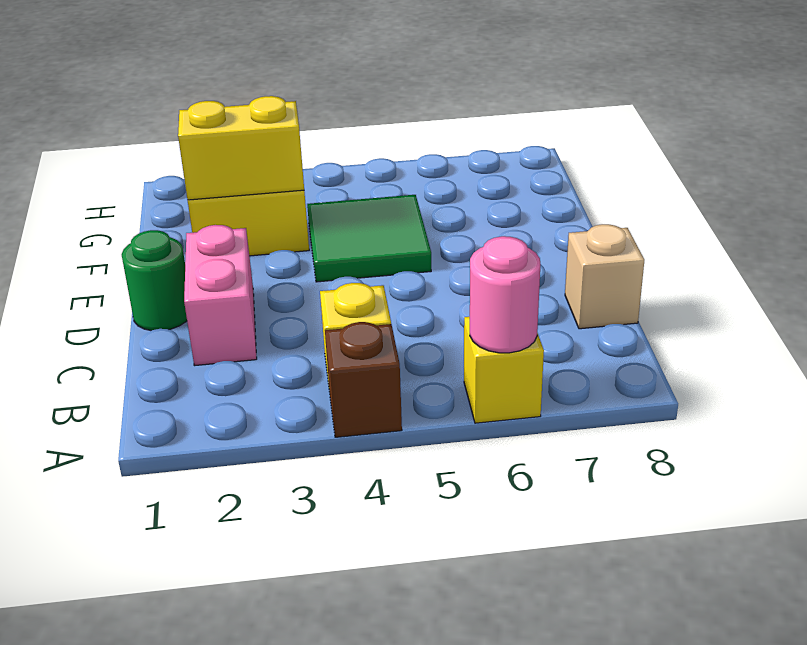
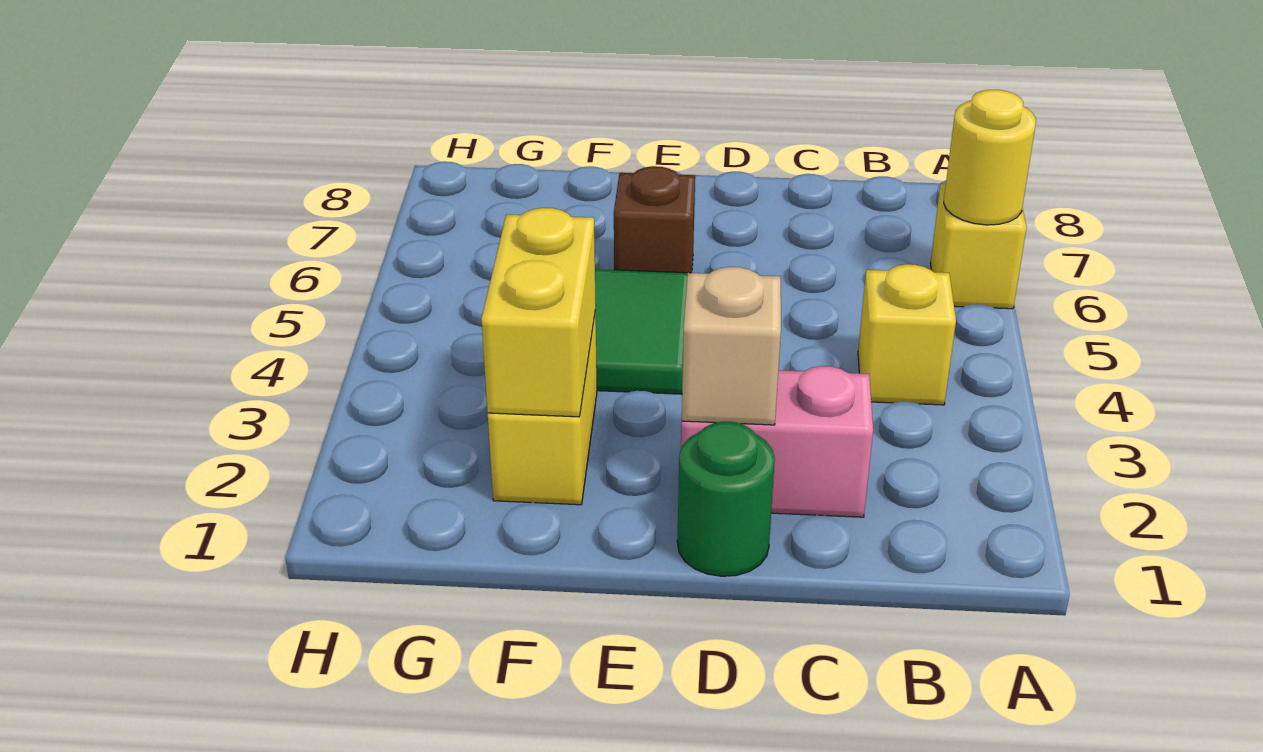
brown brick A4 level 1 -> brown brick E6 level 1
pink round brick A6 level 2 -> yellow round brick A6 level 2
tan brick C8 level 1 -> tan brick D2 level 2

